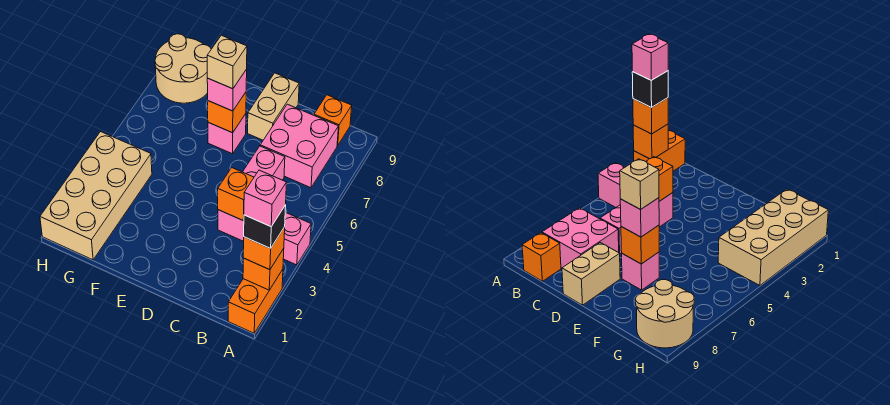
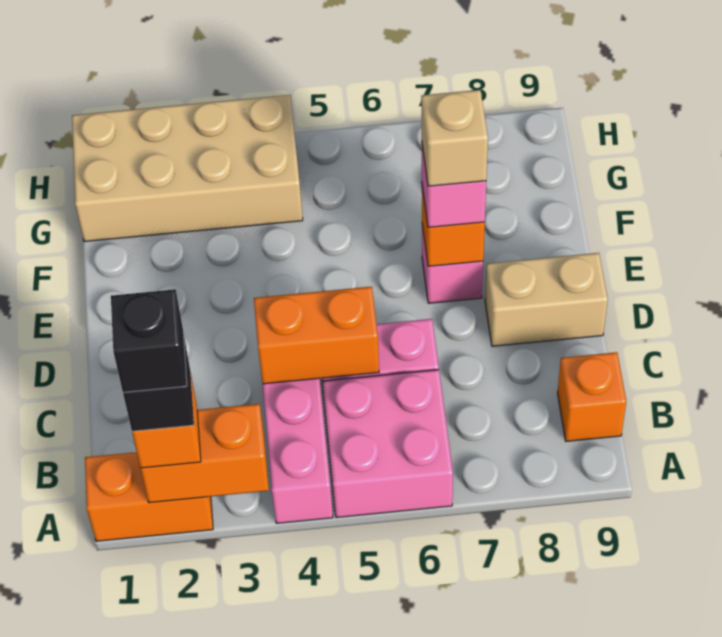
orange brick A2 level 2 -> orange brick A2:A3 level 2
pink brick A2 level 5 -> black brick A2 level 5
pink brick B7:C8 level 1 -> pink brick A5:B6 level 1
orange brick C4 level 2 -> orange brick C4:C5 level 2
tan round brick G8:H9 level 1 -> none

